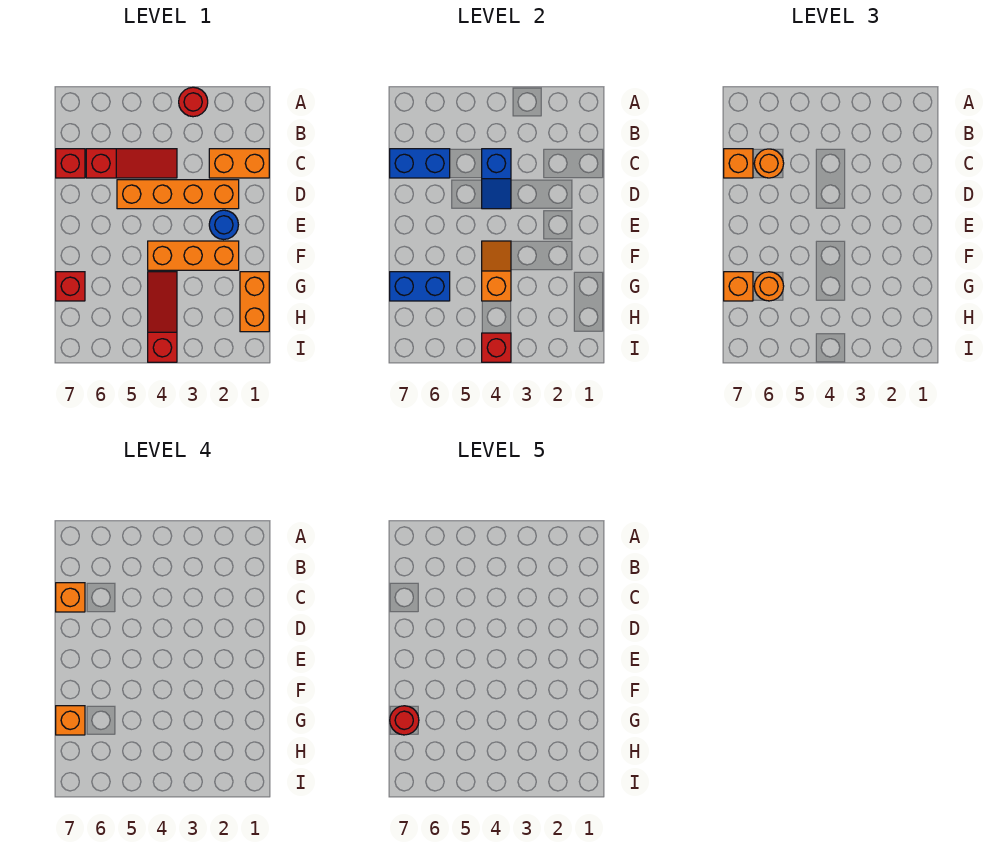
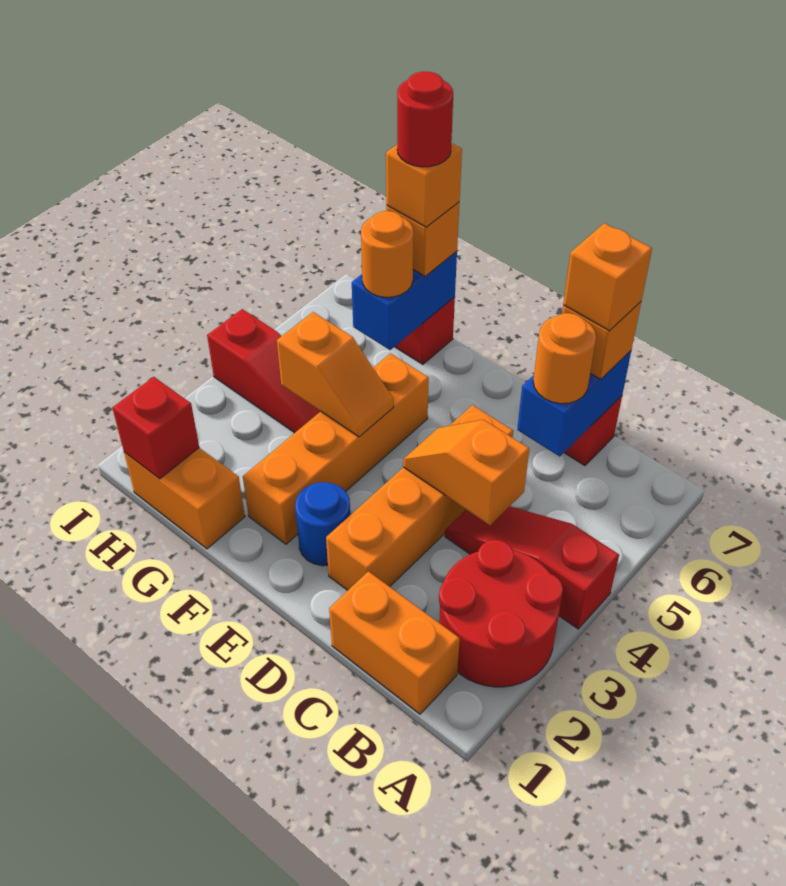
red round brick A3 level 1 -> red round brick A2:B3 level 1
orange brick C1:C2 level 1 -> orange brick B1:C1 level 1
red slope C4:C6 level 1 top 6 -> red slope A4:C4 level 1 top A
blue slope C4:D4 level 2 top C -> orange slope C4:D4 level 2 top C
orange brick F2:F4 level 1 -> orange brick F2:F5 level 1
red brick I4 level 2 -> red brick H1 level 2

